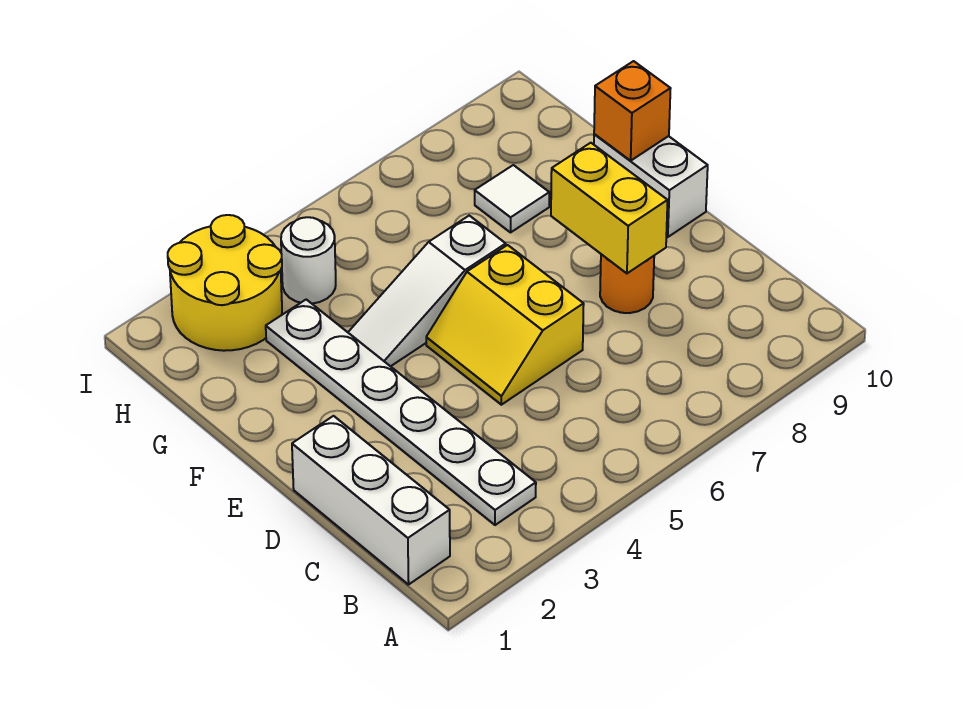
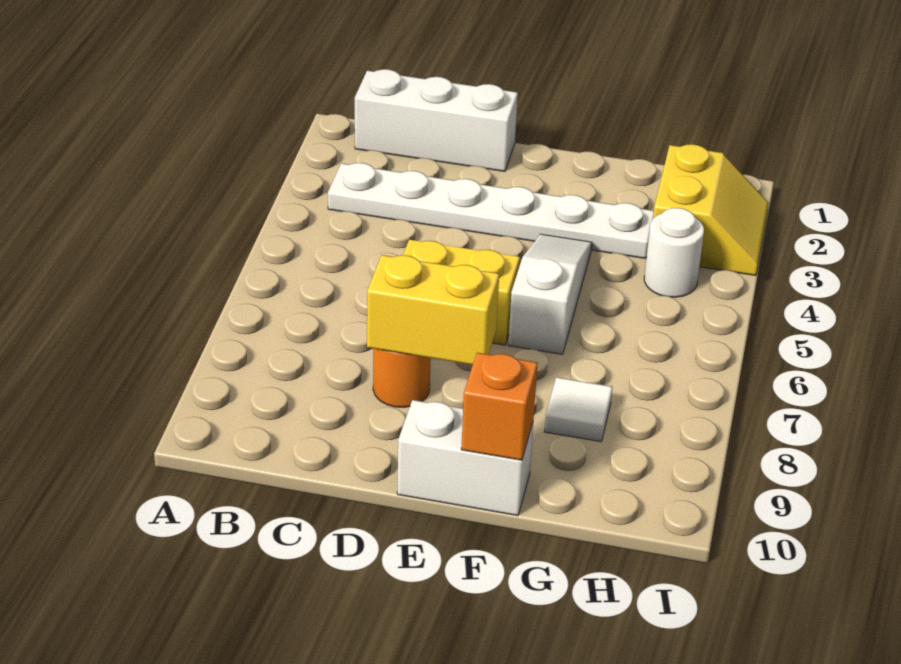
yellow round brick H2:I3 level 1 -> yellow slope H2:I3 level 1 top H

